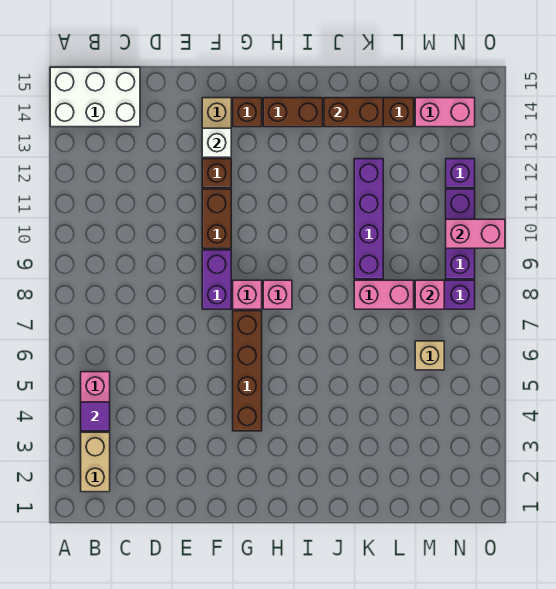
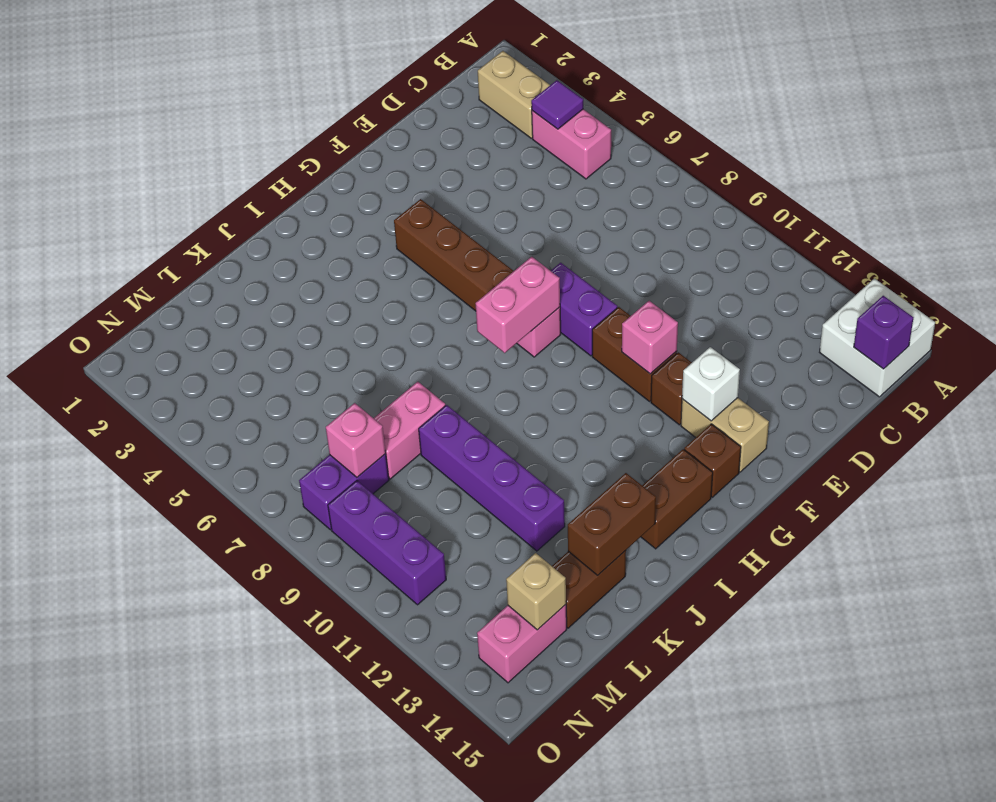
white brick A14:C15 level 1 -> white brick A14:B15 level 1
pink brick H8 level 1 -> pink brick F11 level 2
tan brick M6 level 1 -> tan brick M14 level 2
pink brick N10:O10 level 2 -> pink brick G8:H8 level 2
purple brick N12 level 1 -> purple brick B15 level 2

